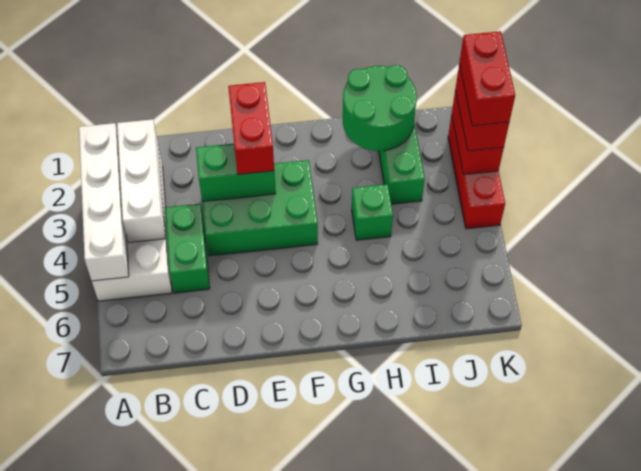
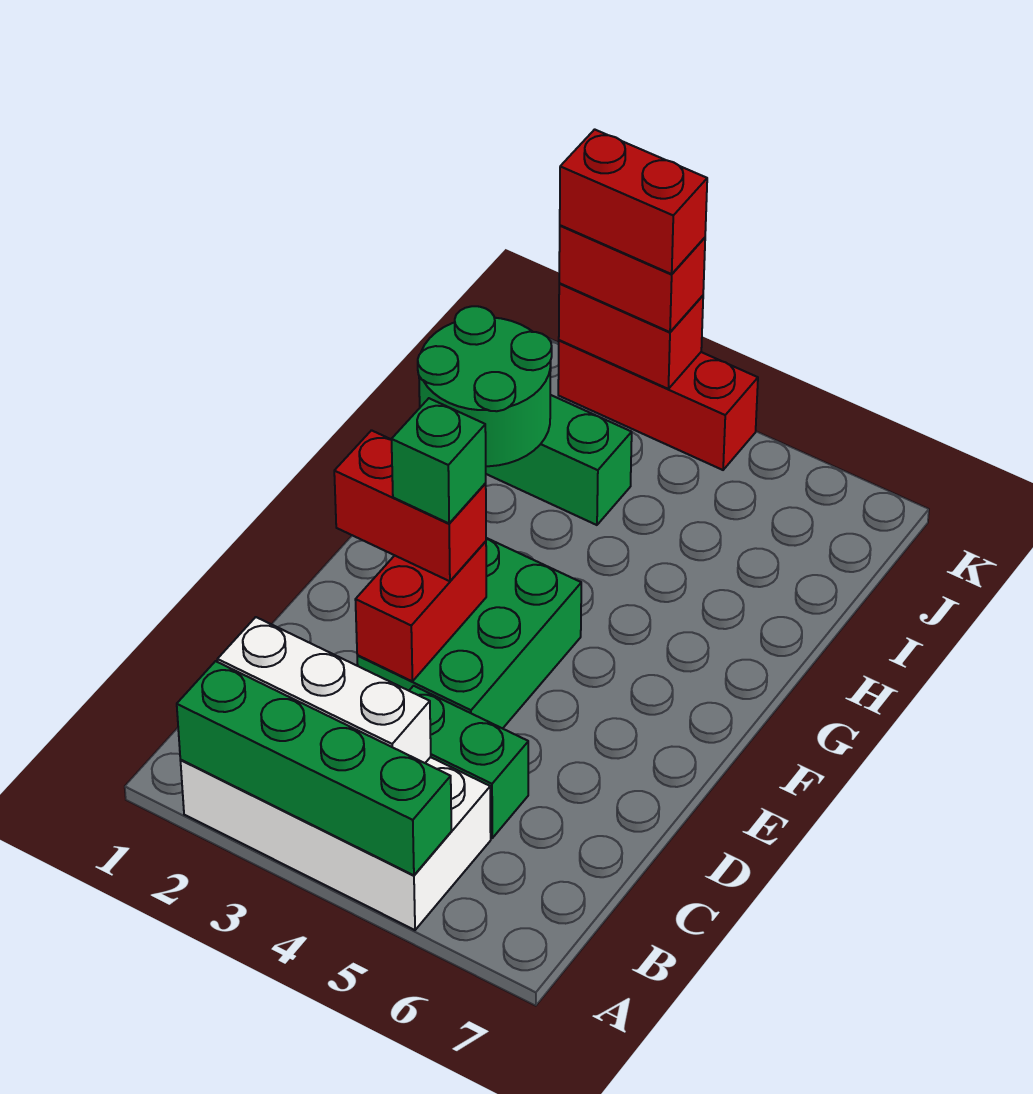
white brick A2:A5 level 2 -> green brick A2:A5 level 2
green brick D3:E3 level 2 -> red brick D3:E3 level 2
green brick H4 level 1 -> green brick E3 level 4

